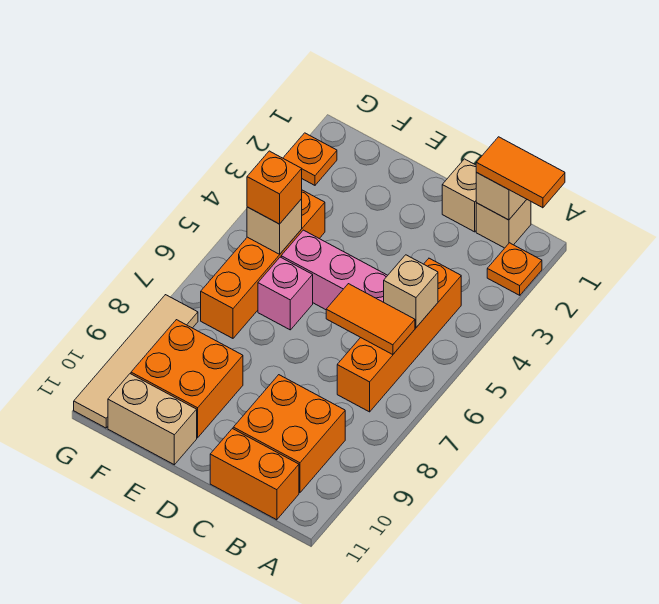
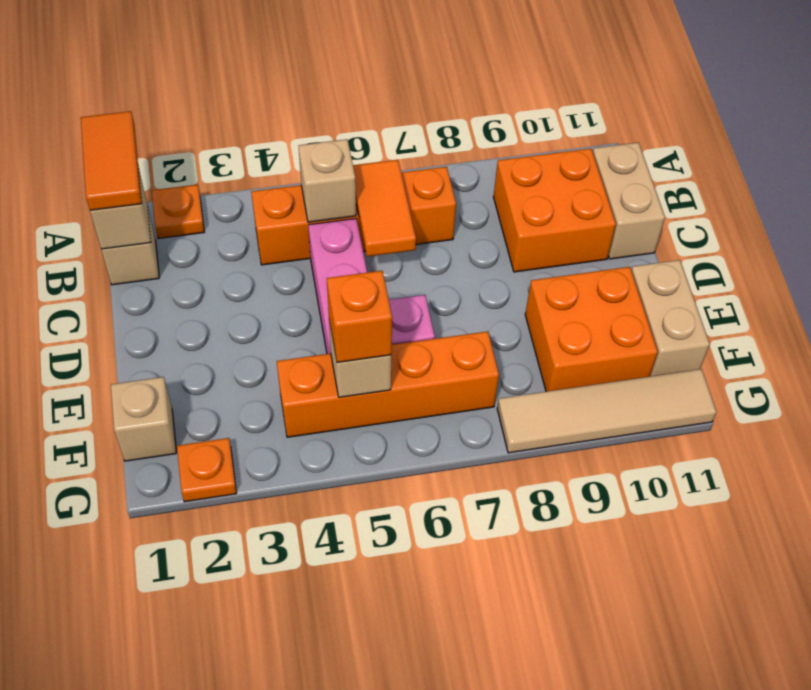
orange brick B11:C11 level 1 -> tan brick B11:C11 level 1
tan brick C1 level 1 -> tan brick F1 level 1

